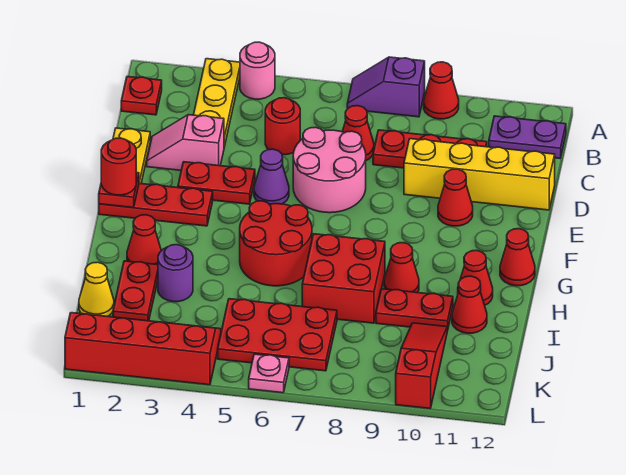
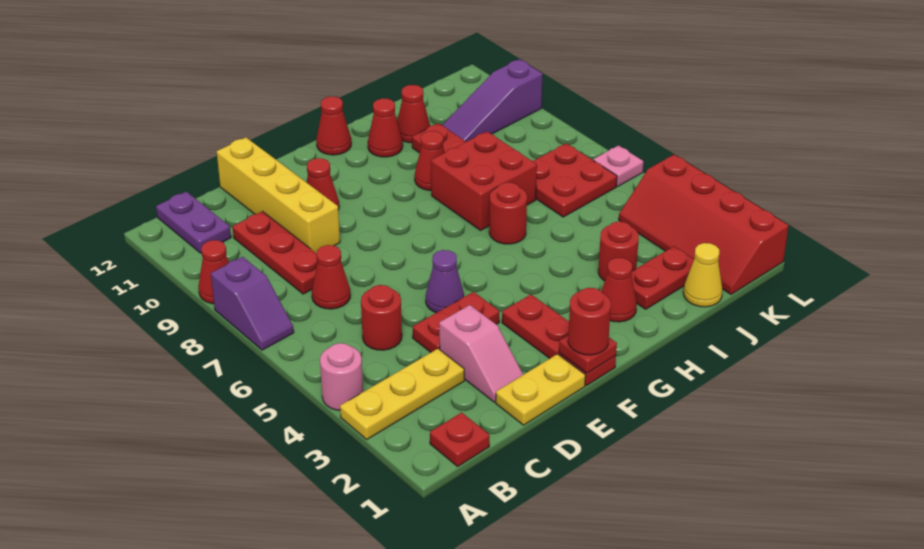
pink round brick D6:E7 level 1 -> none
red plate E3:E4 level 1 -> red plate D4:E4 level 1
red round brick G5:H6 level 1 -> red round brick H6 level 1
purple round brick I3 level 1 -> red round brick I3 level 1
red plate J5:K7 level 1 -> red plate J6:K7 level 1
red slope J10:L10 level 1 top L -> purple slope J10:L10 level 1 top L

